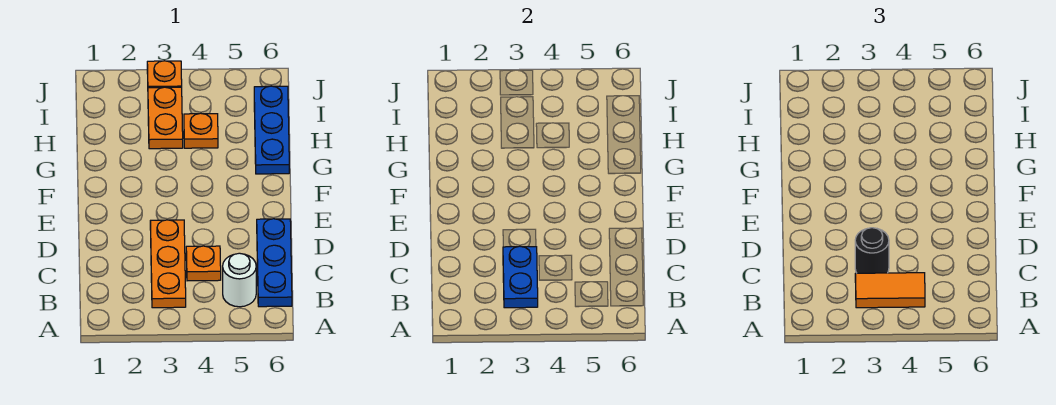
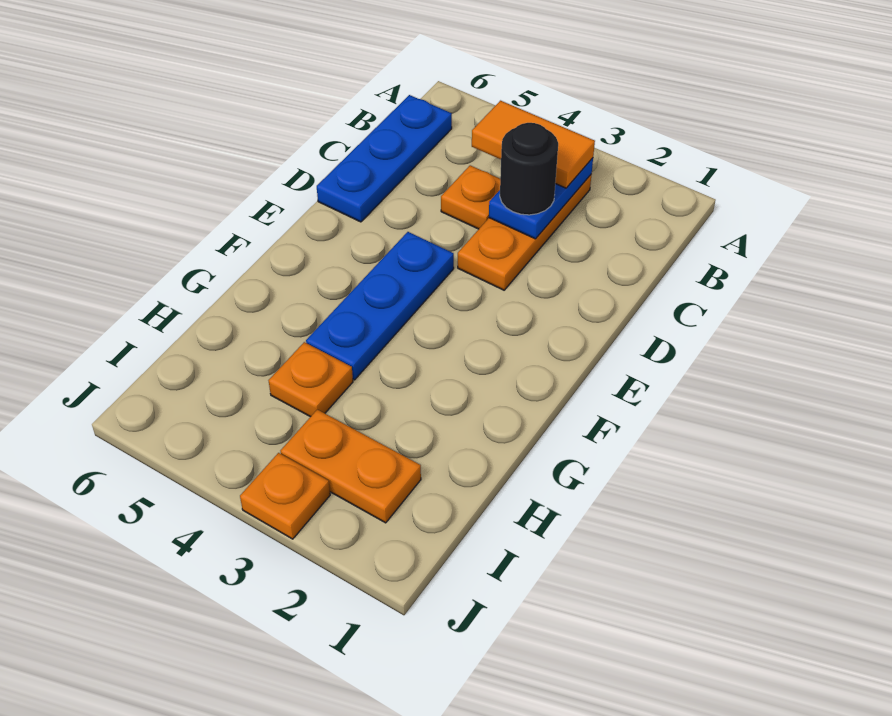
white round brick B5 level 1 -> none
blue plate G6:I6 level 1 -> blue plate E4:G4 level 1
orange plate H3:I3 level 1 -> orange plate I2:I3 level 1

